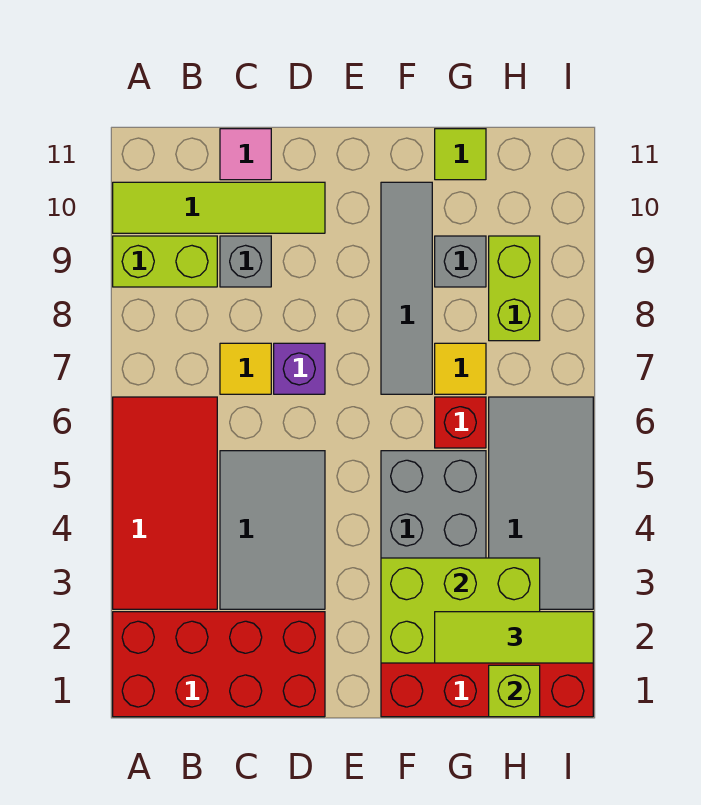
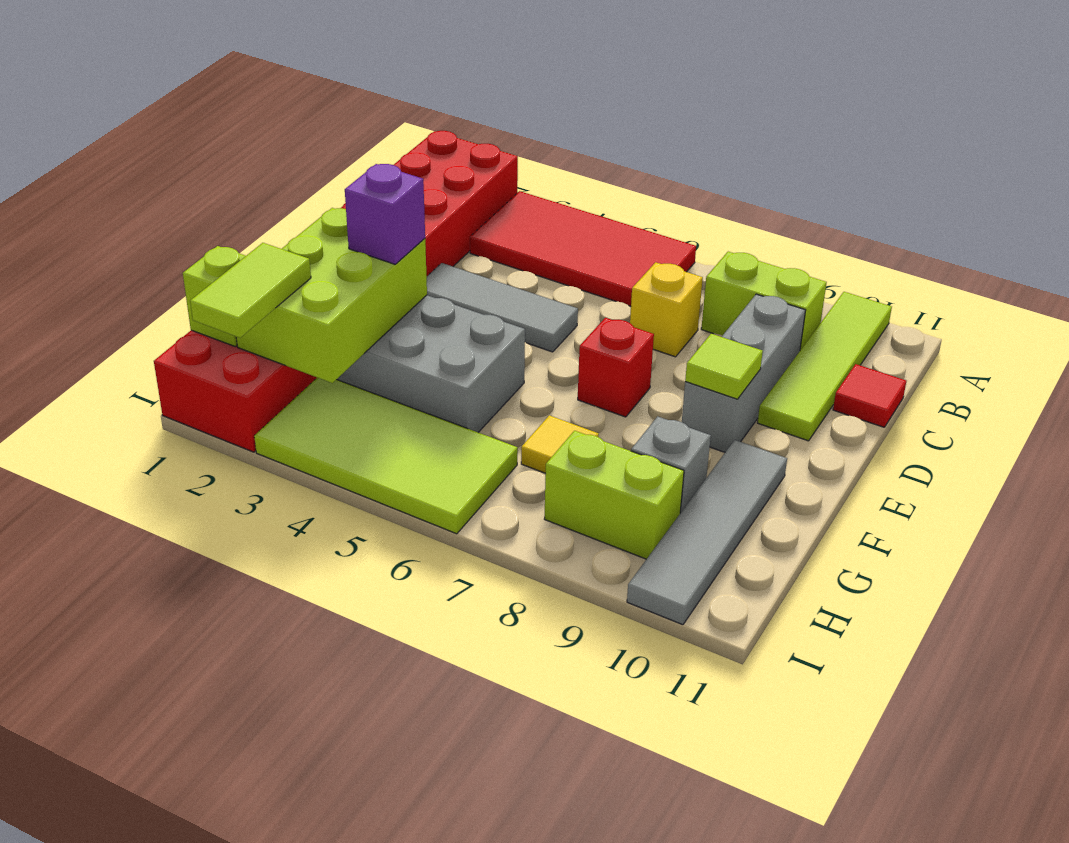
lime brick A9:B9 level 1 -> lime brick B8:B9 level 1
grey tile C3:D5 level 1 -> grey tile D3:D5 level 1
yellow tile C7 level 1 -> yellow brick C7 level 1
grey brick C9 level 1 -> grey brick C9:E9 level 1
pink tile C11 level 1 -> red tile C11 level 1
purple brick D7 level 1 -> purple brick F3 level 3
grey tile F7:F10 level 1 -> grey tile F10:I10 level 1
lime tile G2:I2 level 3 -> lime tile H2:I2 level 3
red brick G6 level 1 -> red brick E7 level 1
lime tile G11 level 1 -> lime tile E9 level 2
grey tile H3:I6 level 1 -> lime tile H3:I6 level 1

